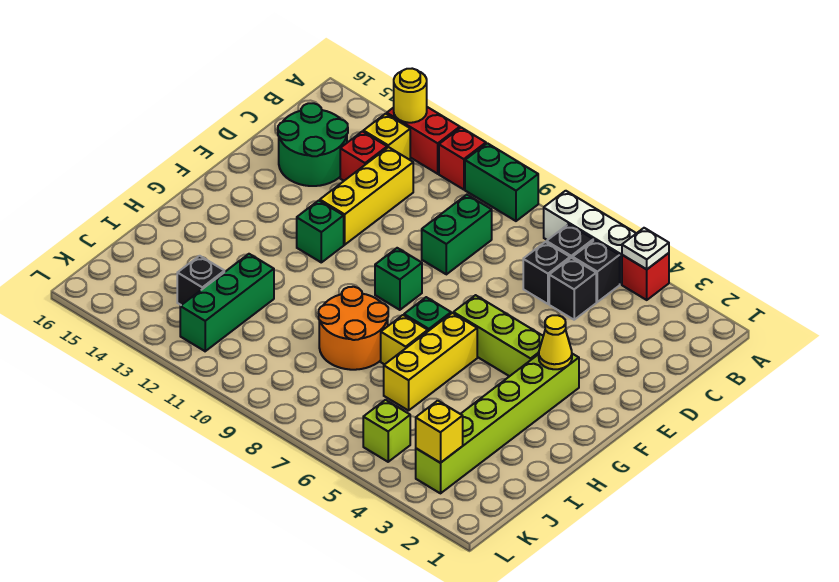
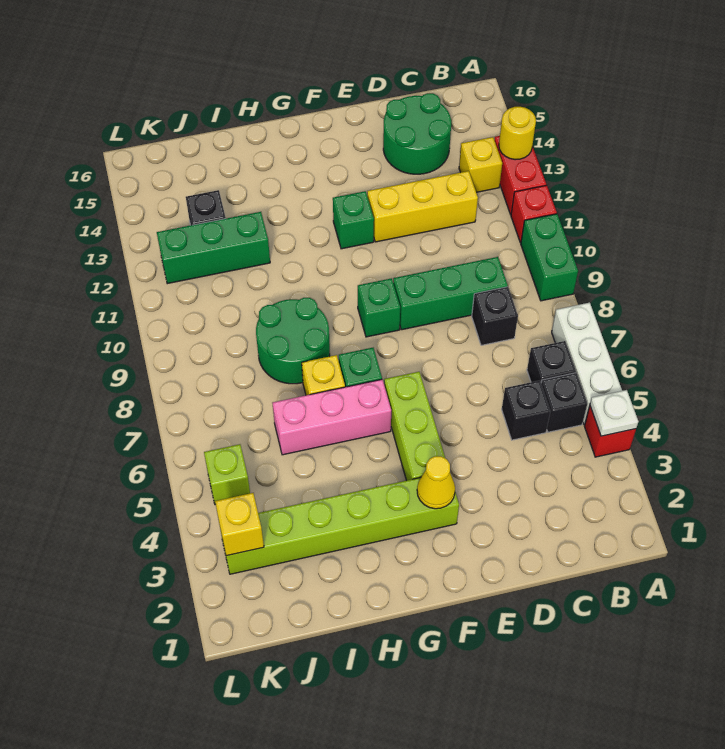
black brick C6 level 1 -> black brick C8 level 1
green brick C9:D9 level 1 -> green brick C9:E9 level 1
red brick C13 level 1 -> none
yellow brick G6:I6 level 1 -> pink brick G6:I6 level 1
orange round brick H8:I9 level 1 -> green round brick H8:I9 level 1

